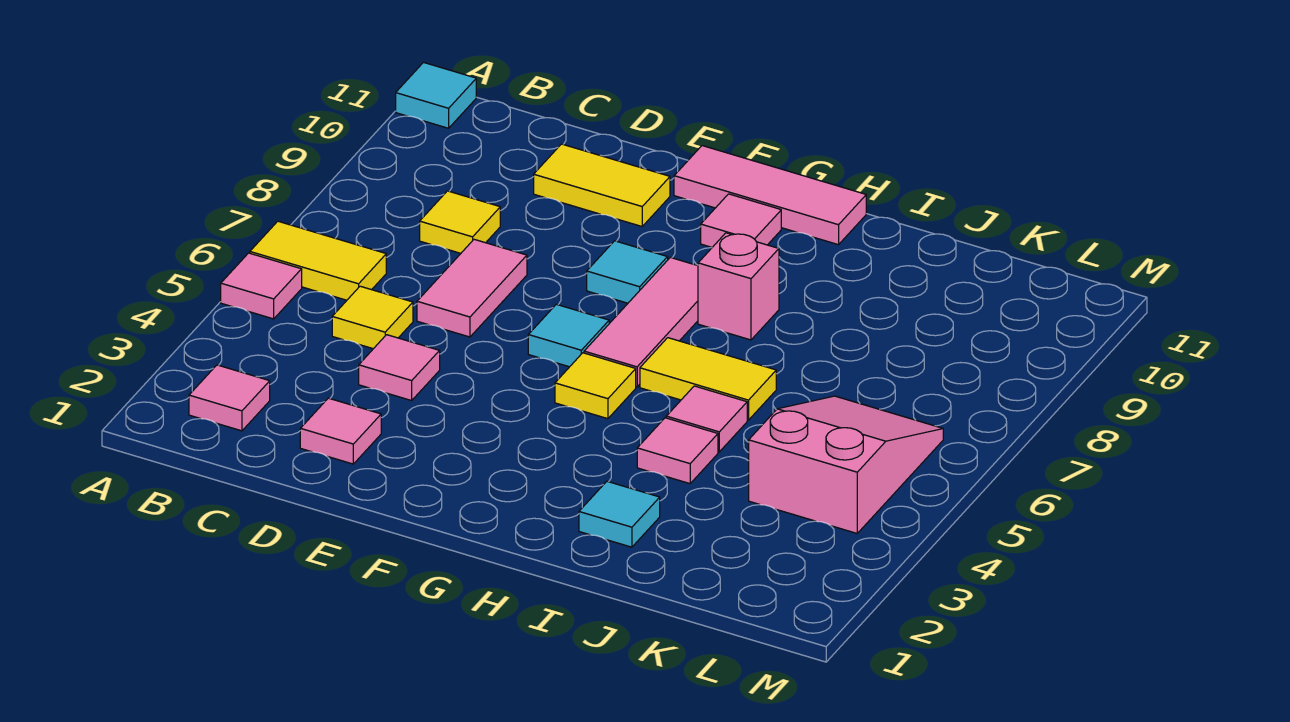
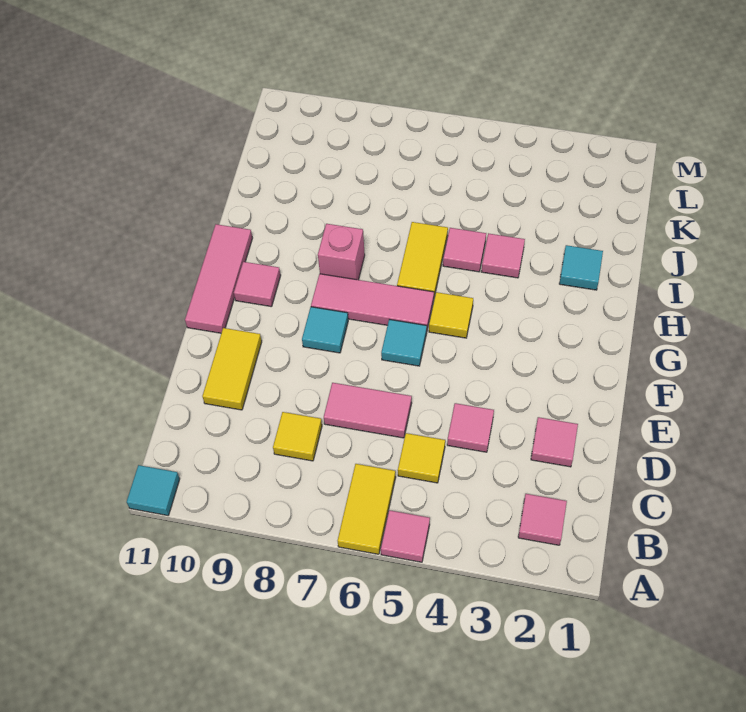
pink slope K4:L6 level 1 top 4 -> none

